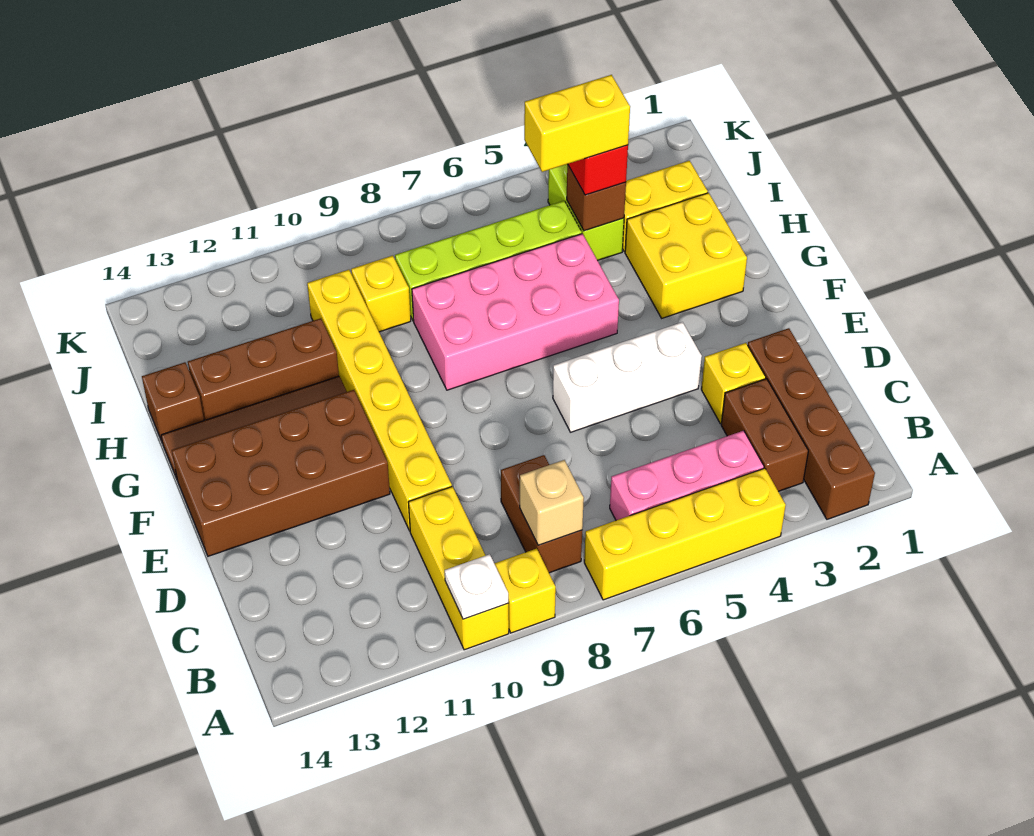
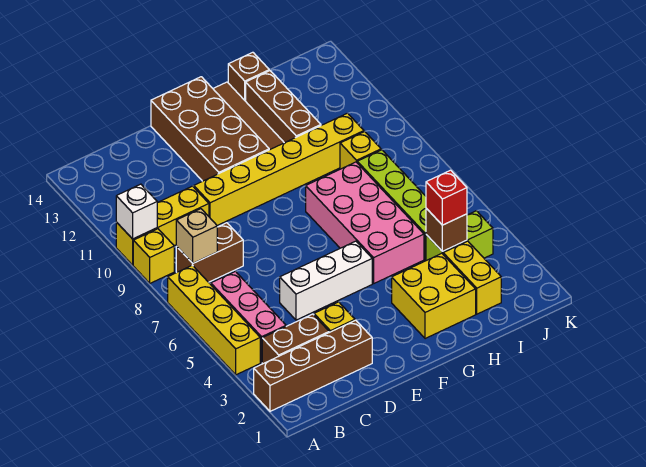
white plate A10 level 2 -> white brick A10 level 2
white brick E4:E6 level 1 -> white brick D5:F5 level 1
yellow brick I4:I5 level 4 -> none

